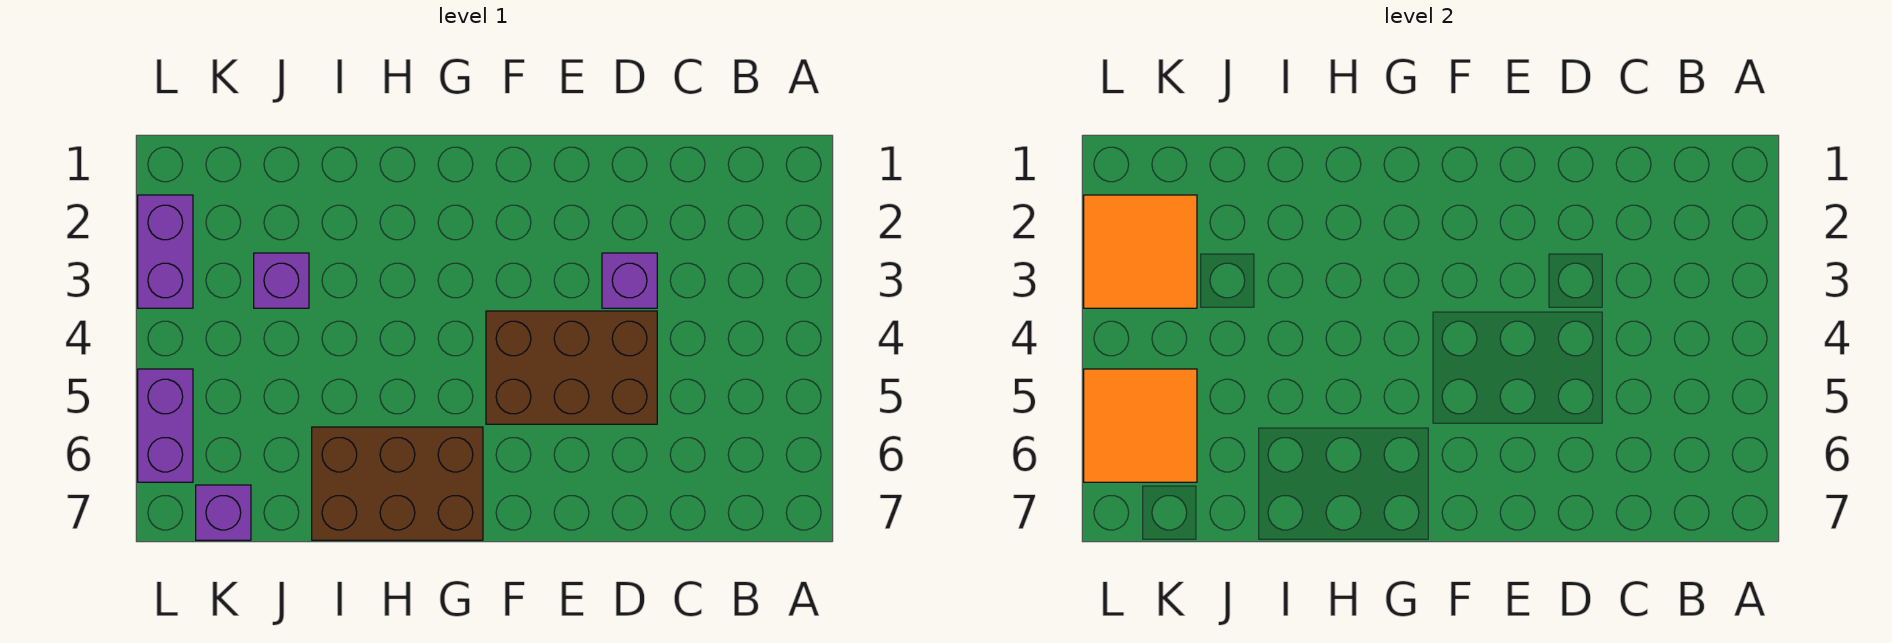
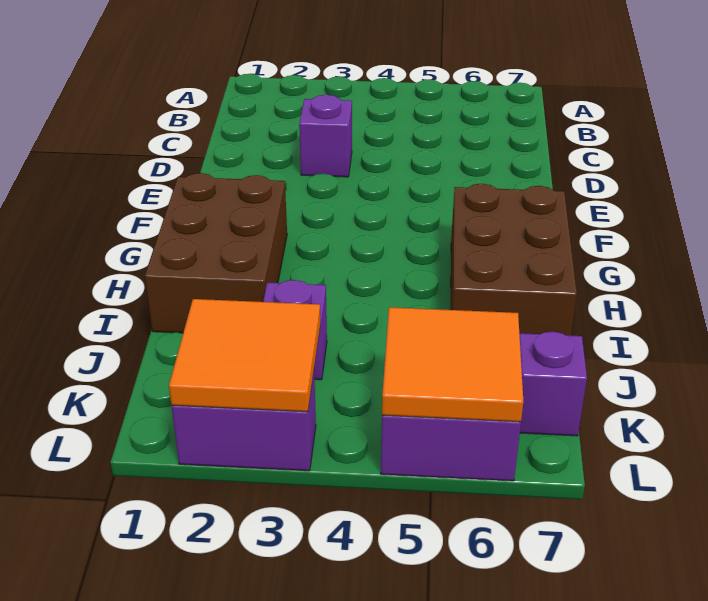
brown brick D4:F5 level 1 -> brown brick G1:I2 level 1

